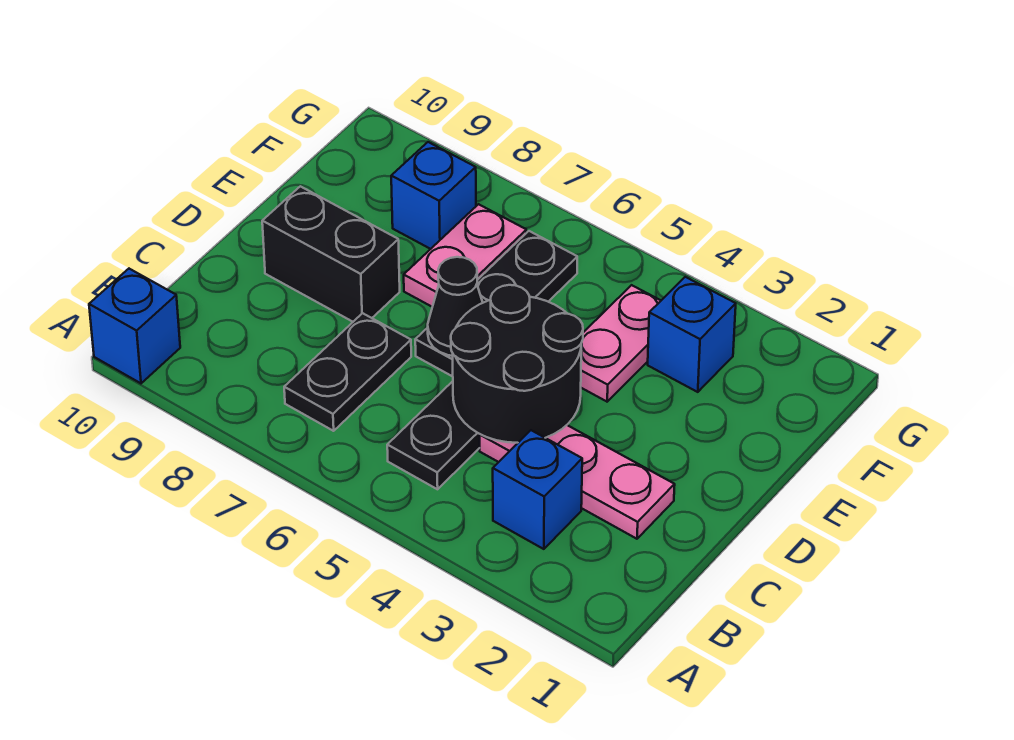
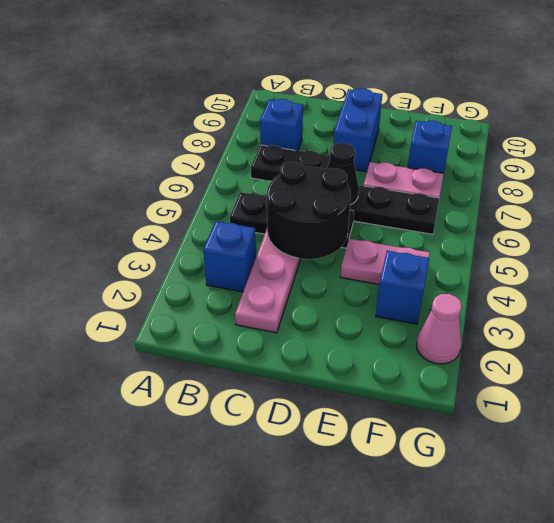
blue brick A10 level 1 -> blue brick B8 level 1
black brick D8:D9 level 1 -> blue brick D8:D9 level 1
none -> pink cone G2 level 1

